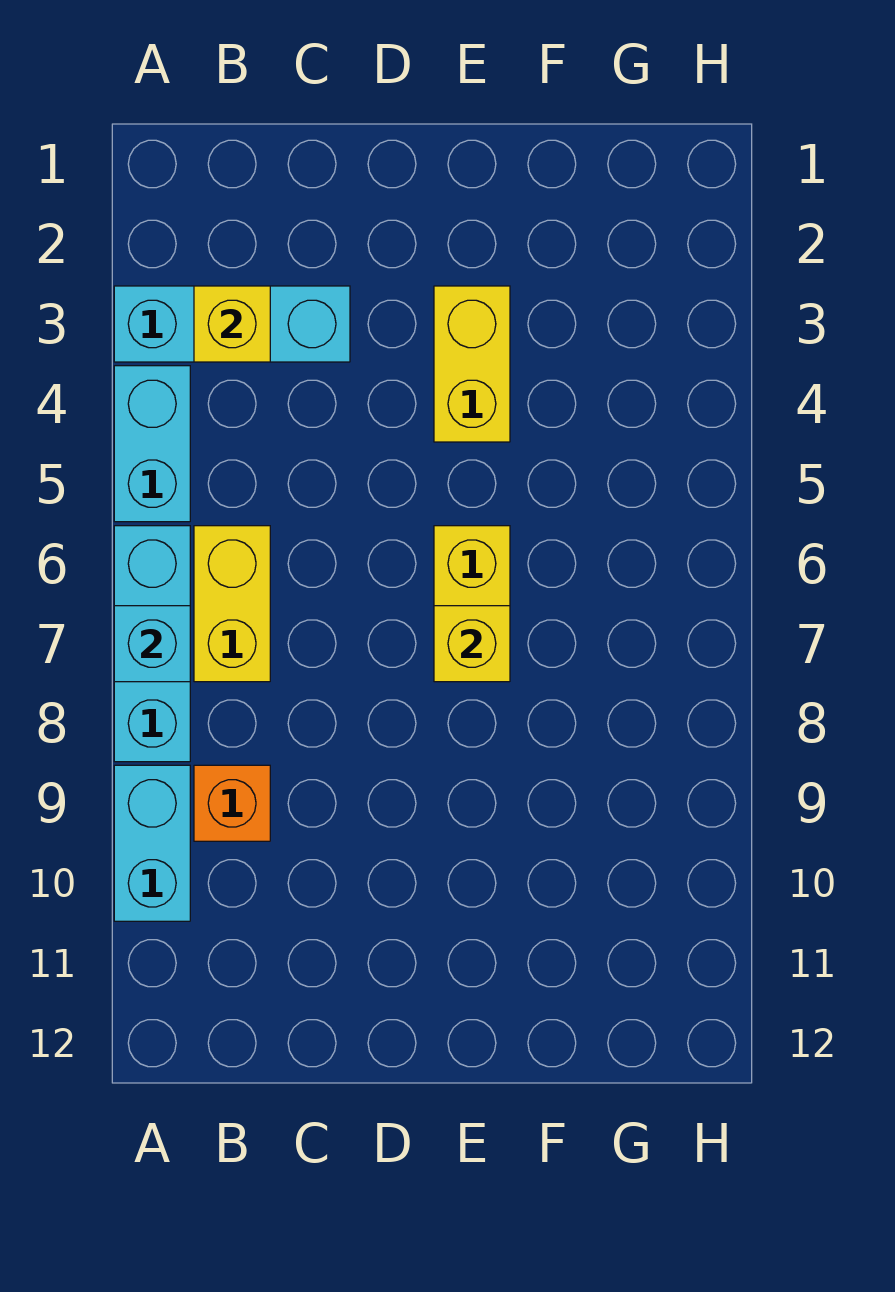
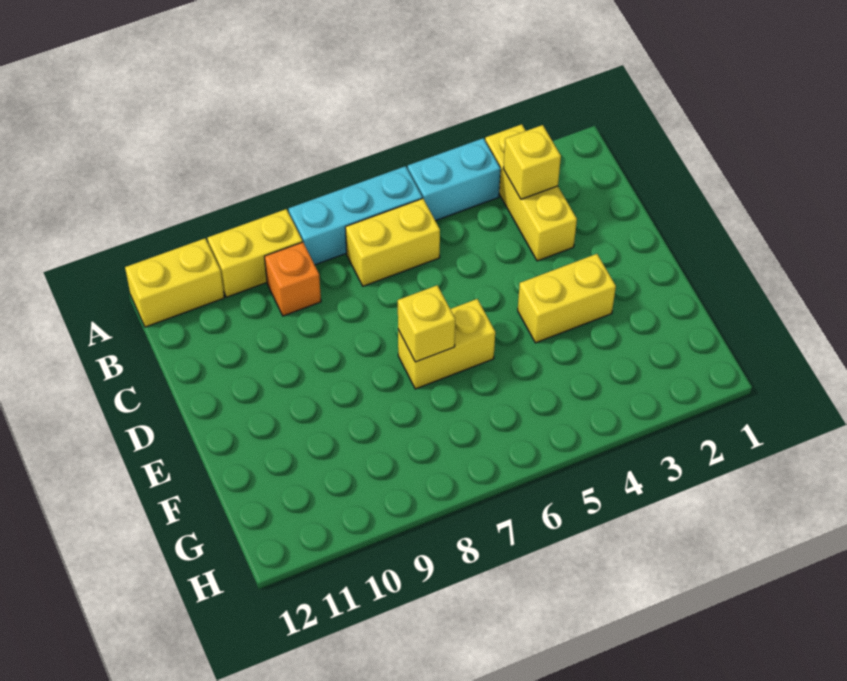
cyan brick A3:C3 level 1 -> yellow brick A3:C3 level 1
cyan brick A7 level 2 -> none
cyan brick A9:A10 level 1 -> yellow brick A9:A10 level 1
none -> yellow brick A11:A12 level 1

